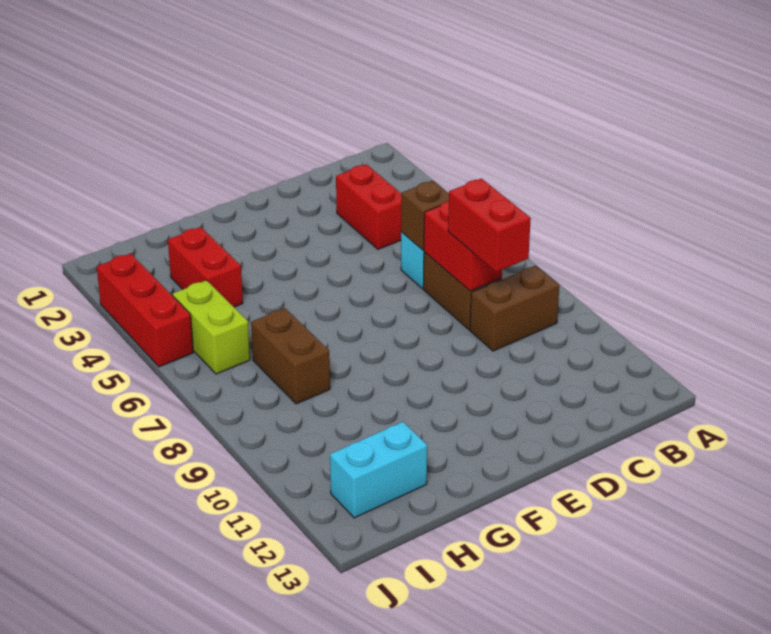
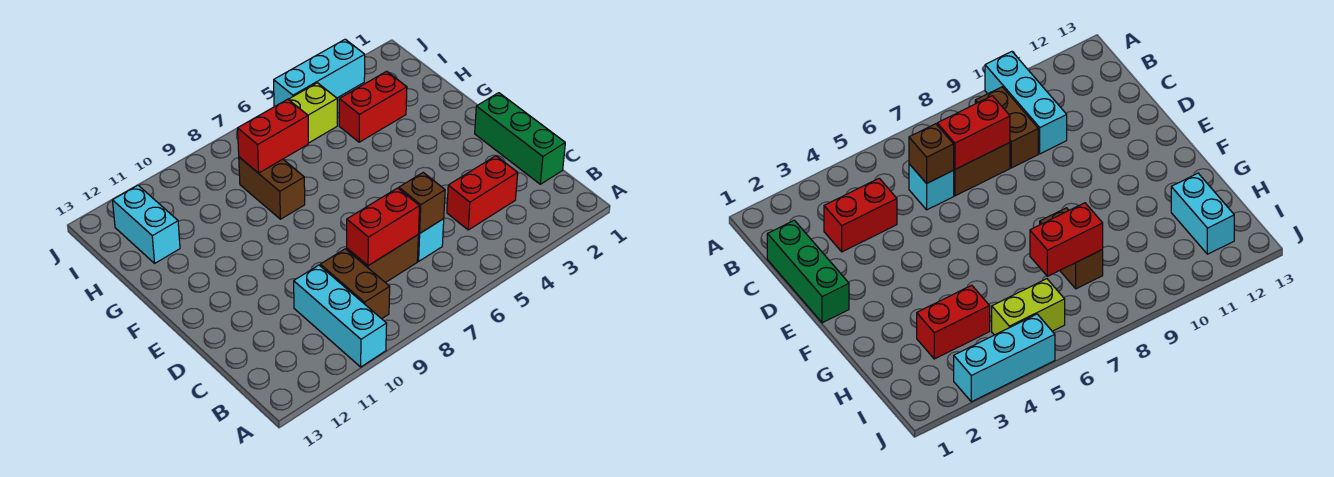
none -> cyan brick A10:C10 level 1
none -> green brick C1:E1 level 1
red brick C8:C9 level 3 -> red brick H7:H8 level 2
brown brick H7:H8 level 1 -> brown brick G8:H8 level 1
red brick J3:J5 level 1 -> cyan brick J3:J5 level 1

